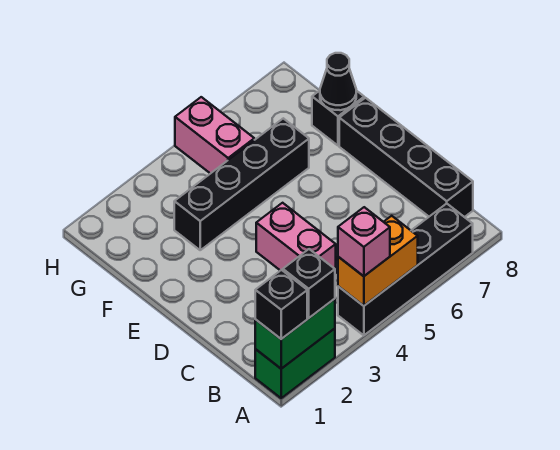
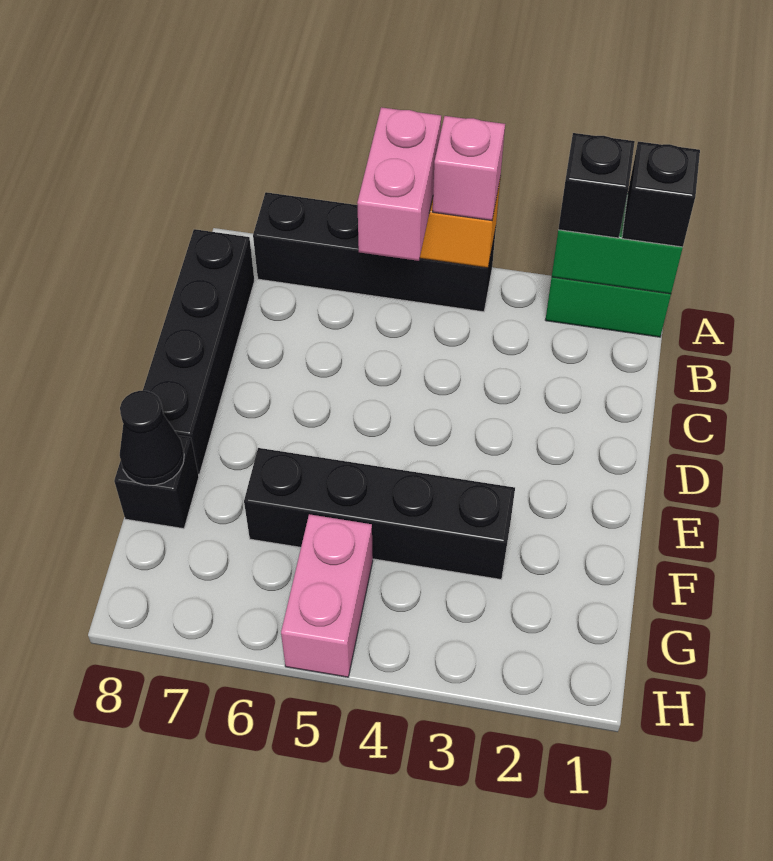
pink brick C4:D4 level 1 -> pink brick A5:B5 level 3

